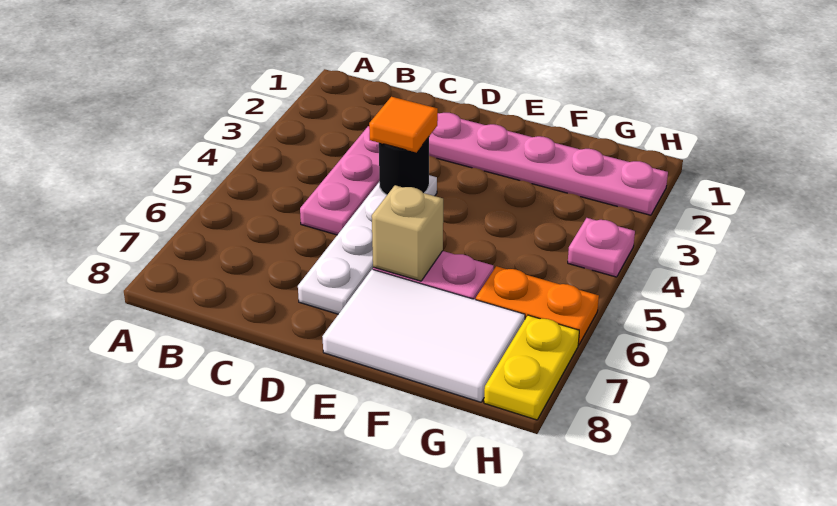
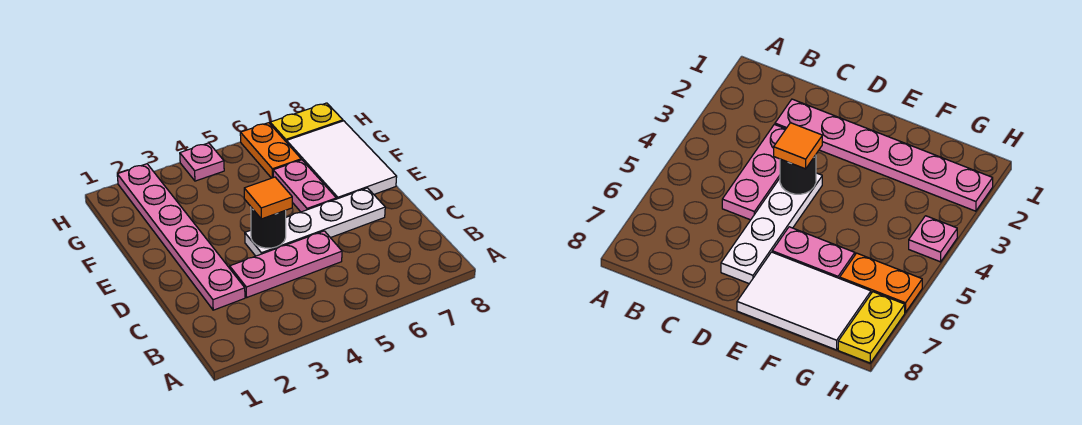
tan brick E6 level 2 -> none

